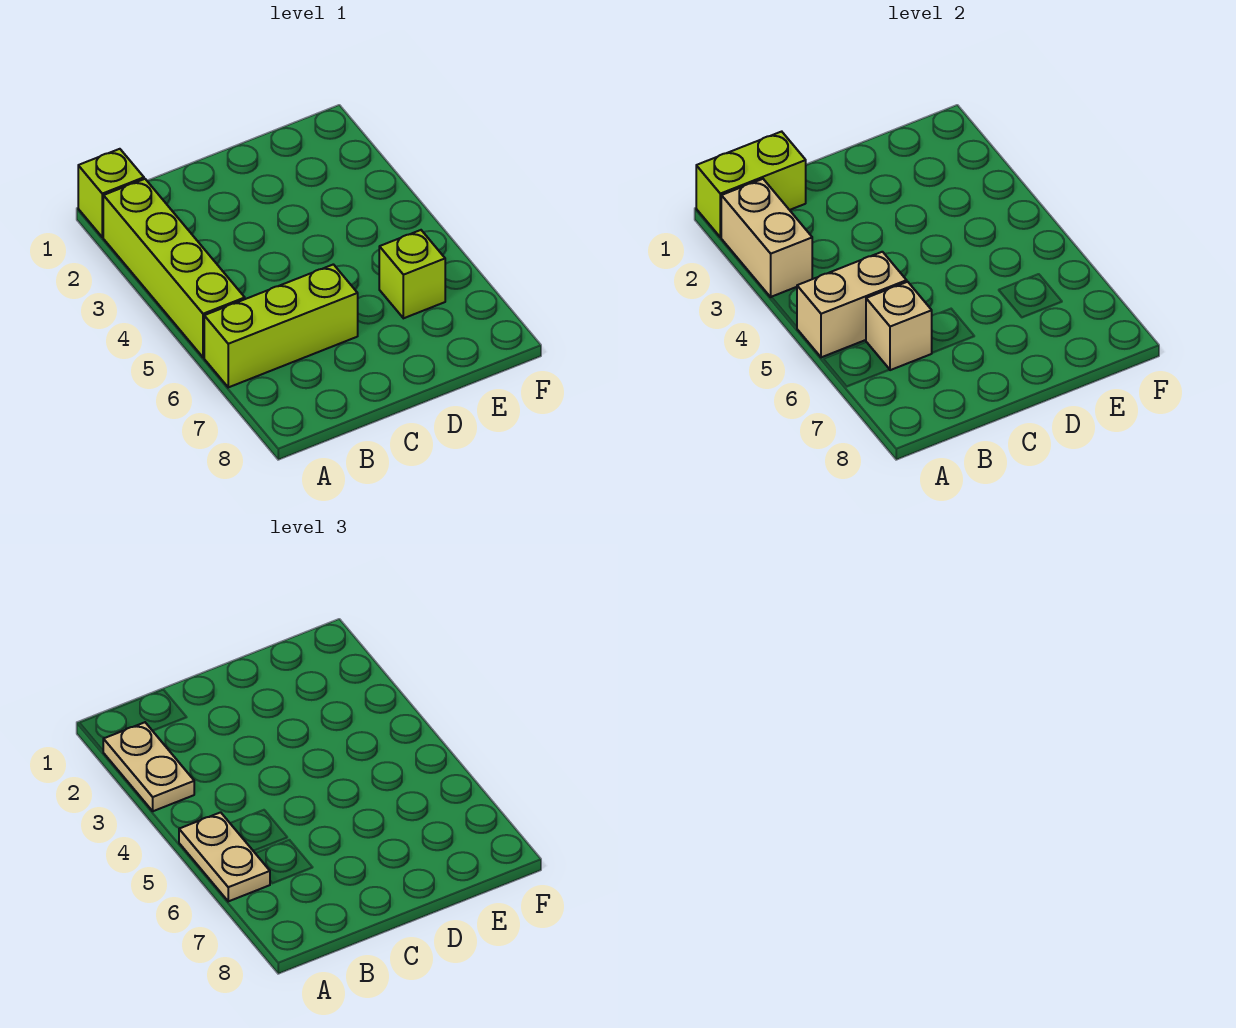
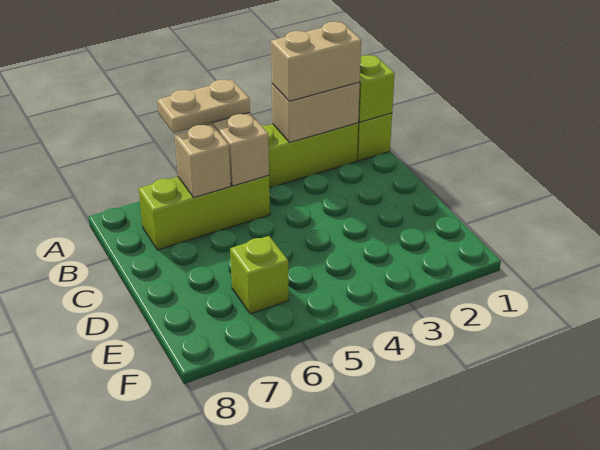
lime brick A1:B1 level 2 -> lime brick A1 level 2
tan plate A2:A3 level 3 -> tan brick A2:A3 level 3
lime brick A6:C6 level 1 -> lime brick B5:B7 level 1

